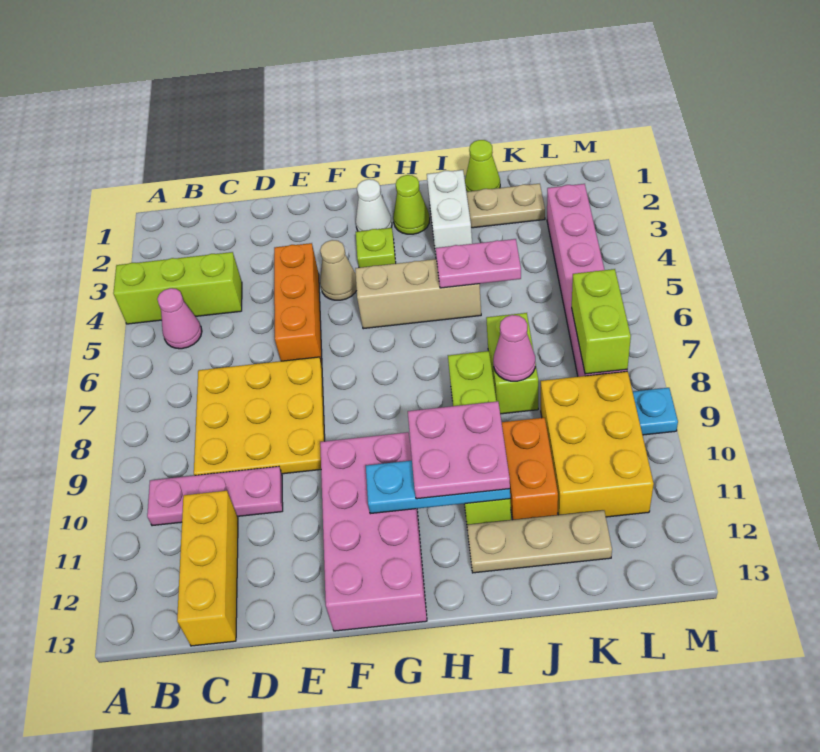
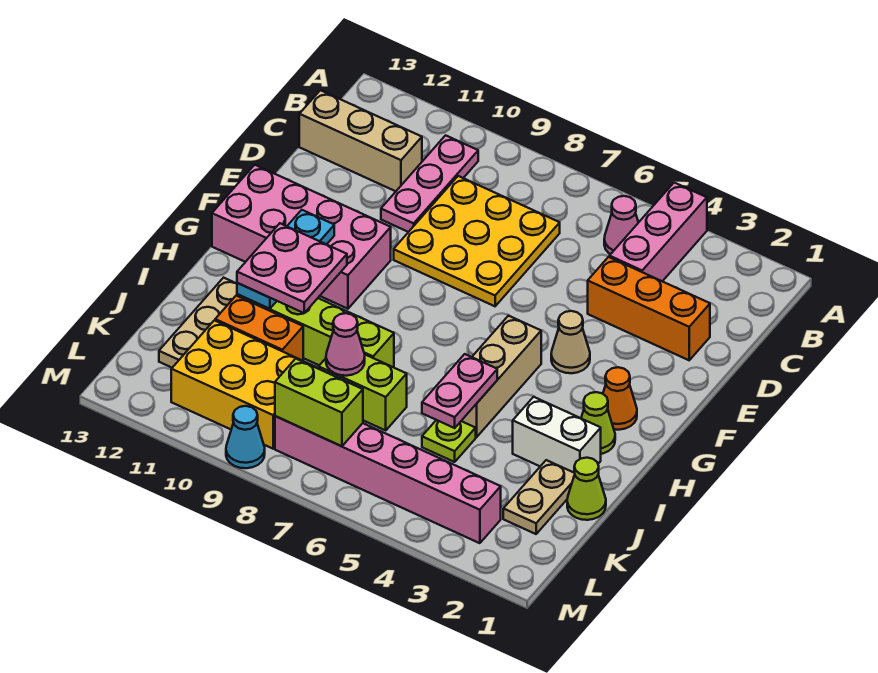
lime brick A4:C4 level 1 -> pink brick A4:C4 level 1
yellow brick C11:C13 level 1 -> tan brick C11:C13 level 1
orange brick E4:E6 level 1 -> orange brick D2:D4 level 1
white cone G2 level 1 -> orange cone G2 level 1
lime plate G3 level 1 -> lime plate J5 level 1
cyan plate M9 level 1 -> cyan cone M9 level 1

